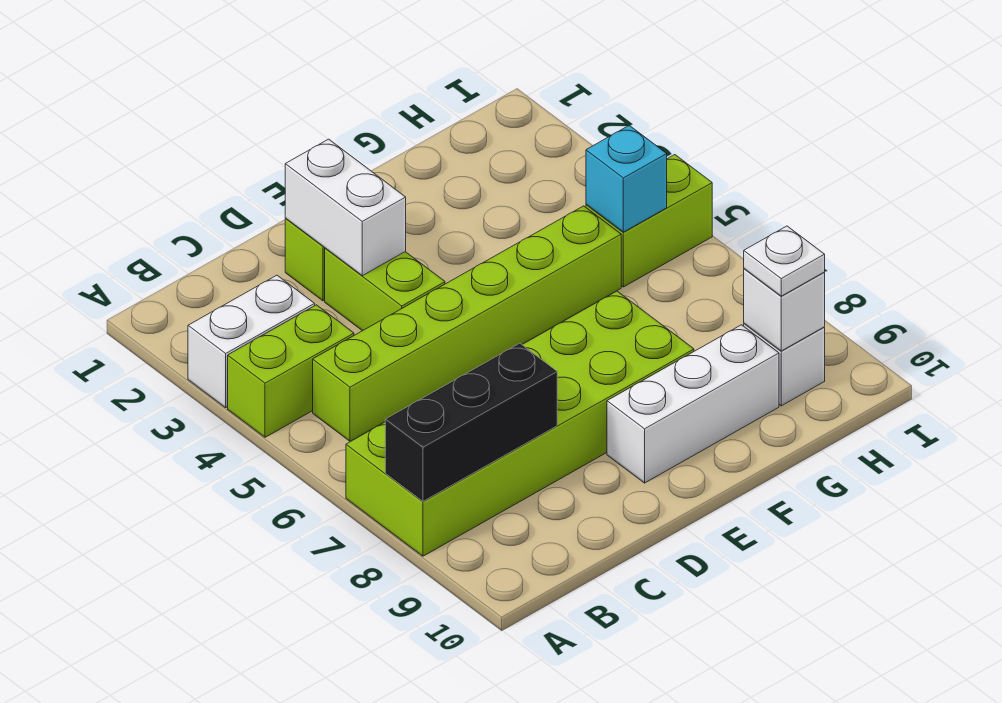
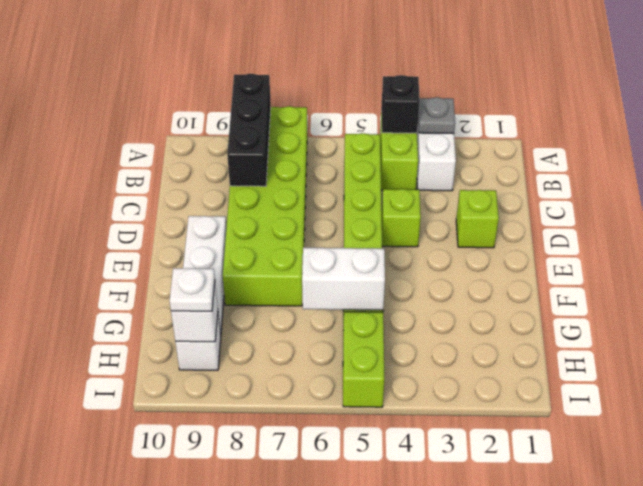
none -> grey plate A3 level 2
none -> black brick A4 level 2
white brick D2:D3 level 2 -> white brick G5:G6 level 2
lime brick D3:D4 level 1 -> lime brick D4 level 1
cyan brick H5 level 2 -> none

